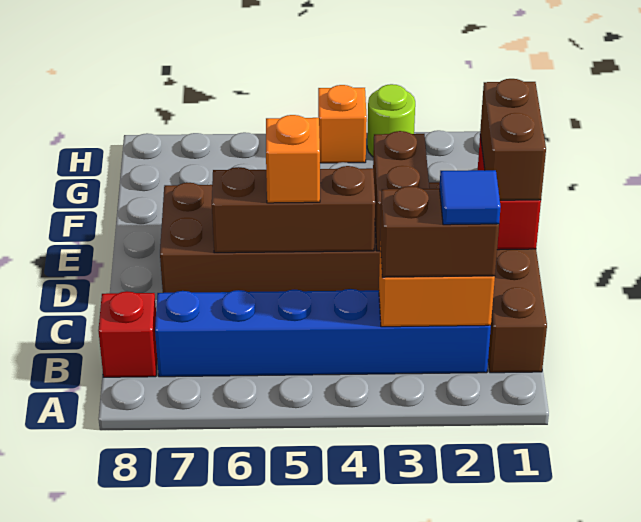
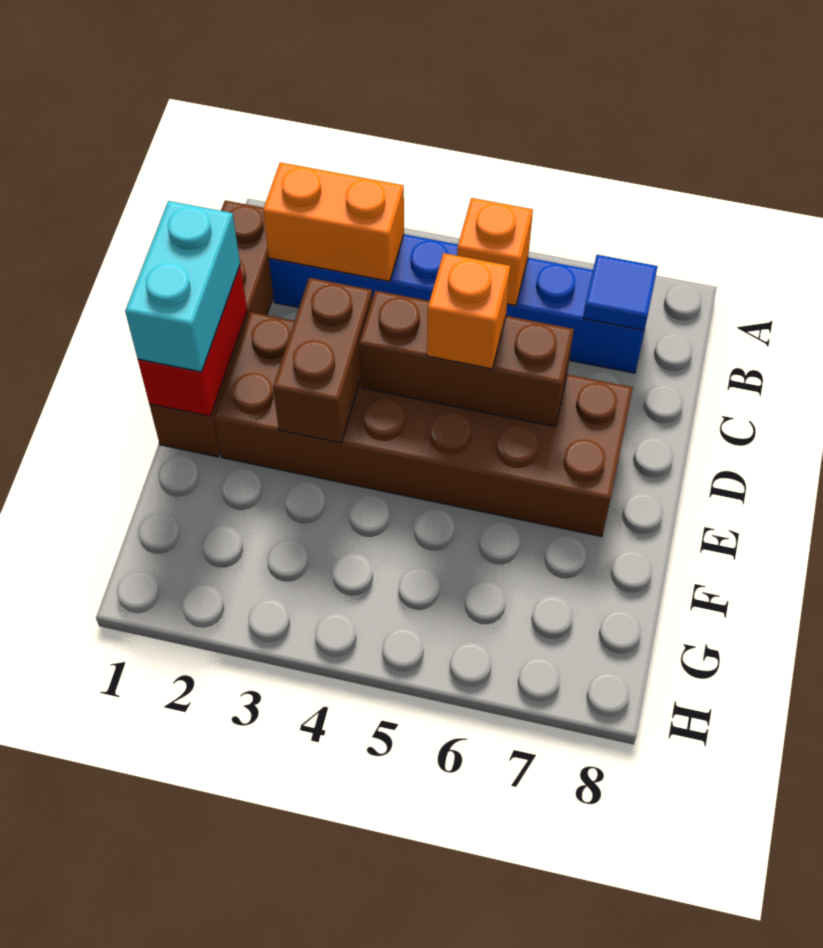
brown brick B2:B3 level 3 -> none
blue tile B2 level 4 -> blue tile B7 level 2
red brick B8 level 1 -> none
brown brick D1:E1 level 3 -> cyan brick D1:E1 level 3
lime round brick H3 level 1 -> none
orange brick H4 level 1 -> orange brick B5 level 2

